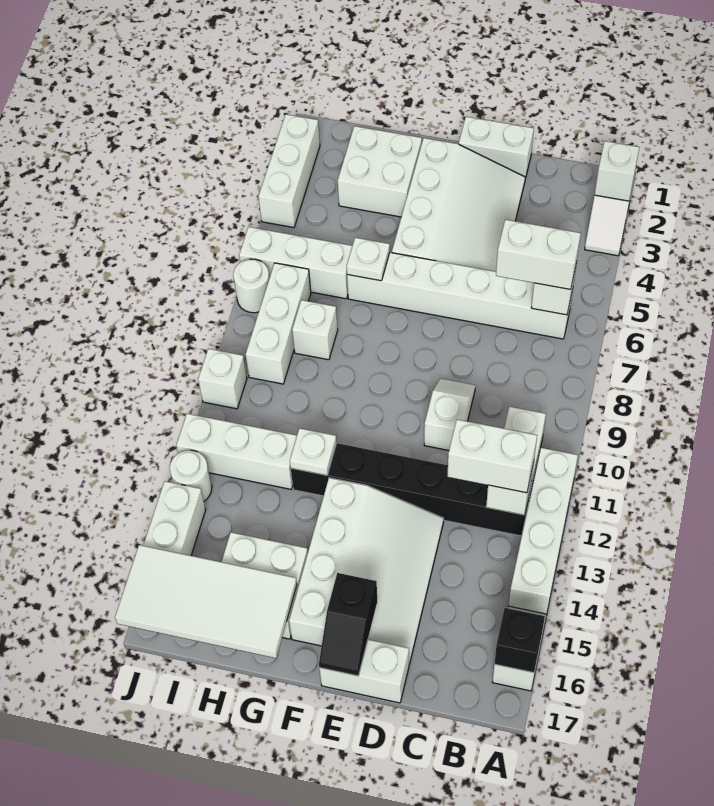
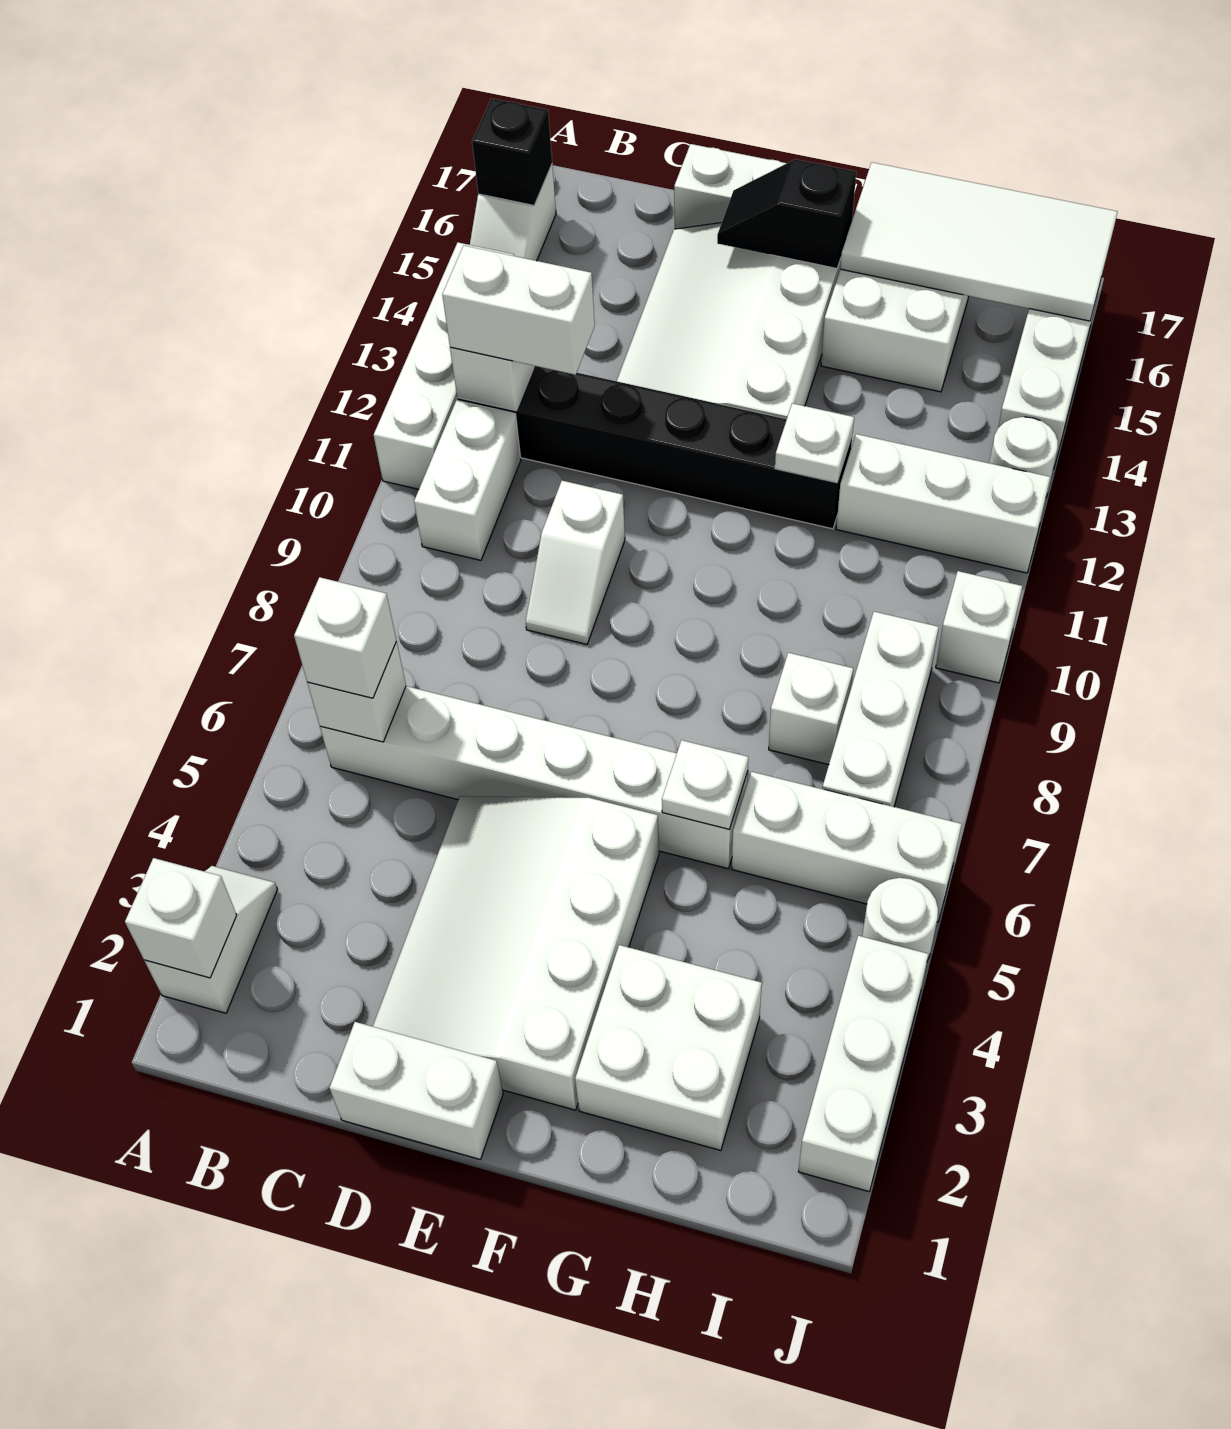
white brick B6:C6 level 3 -> white brick B6 level 3
black slope E16:E17 level 2 top 16 -> black slope E16:F16 level 2 top F
white round brick J7 level 1 -> white round brick J5 level 1

